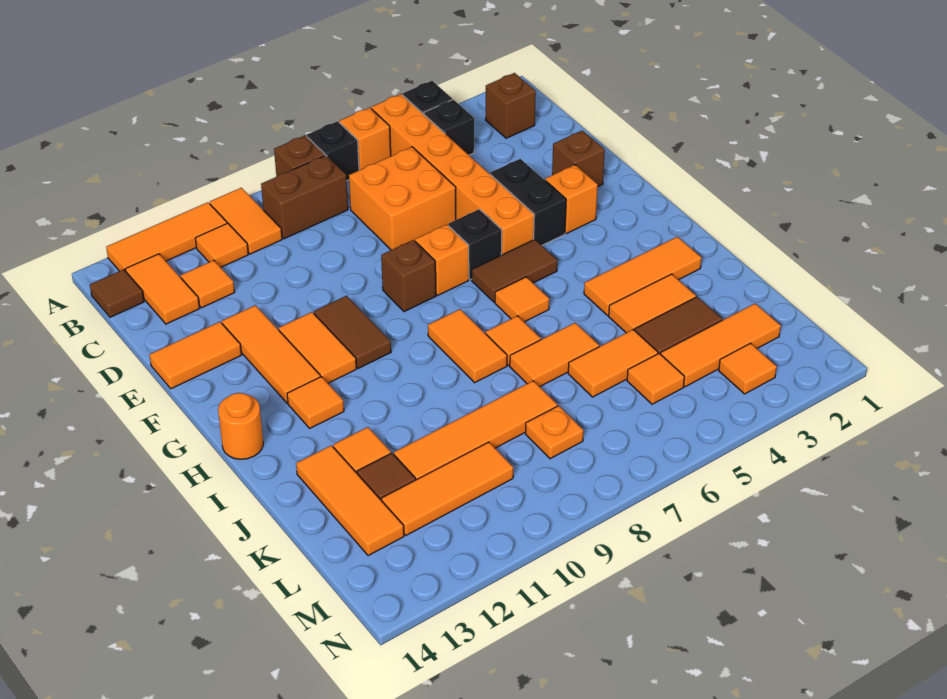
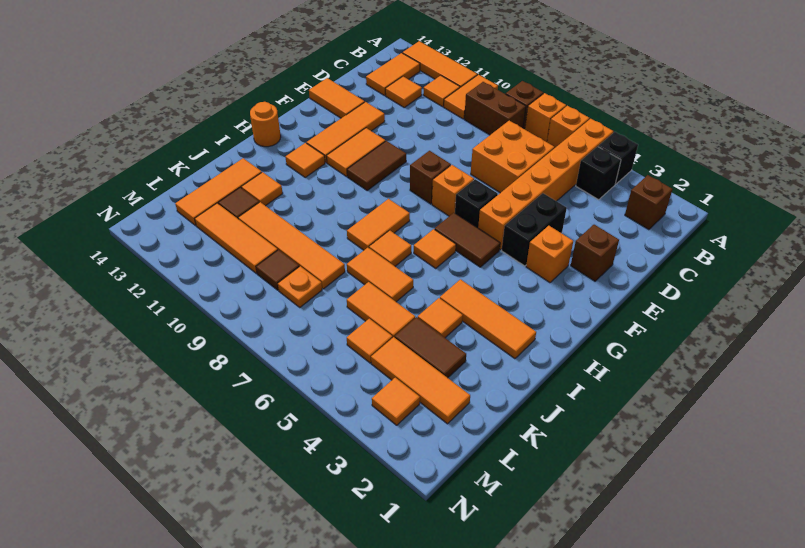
black brick A7 level 1 -> orange brick A7 level 1
brown tile B14 level 1 -> brown tile L9 level 1
orange tile J3:J4 level 1 -> orange tile J4 level 1

